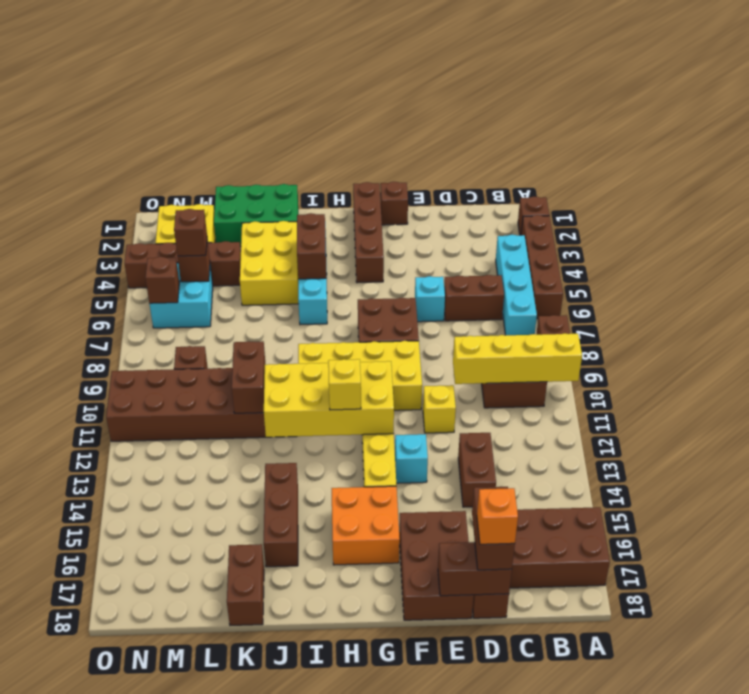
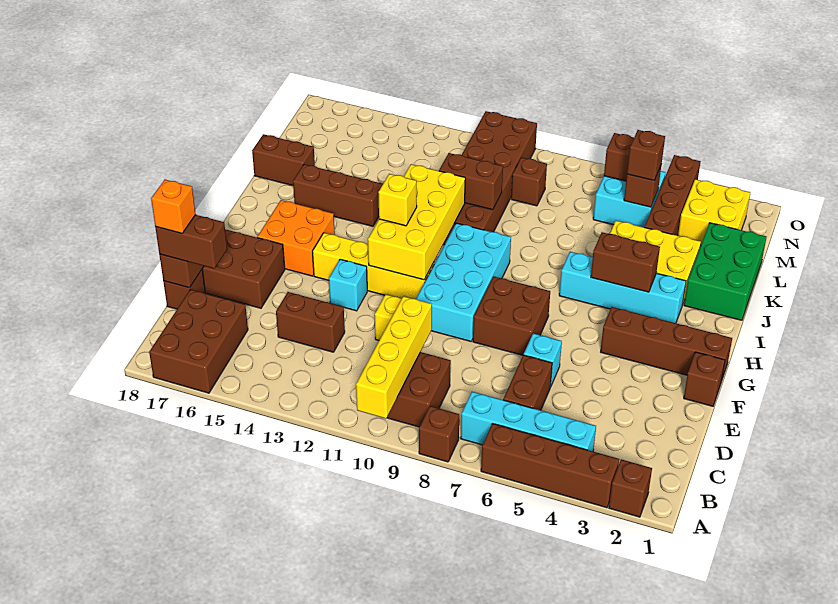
yellow brick F9:I10 level 1 -> cyan brick F9:I10 level 1

